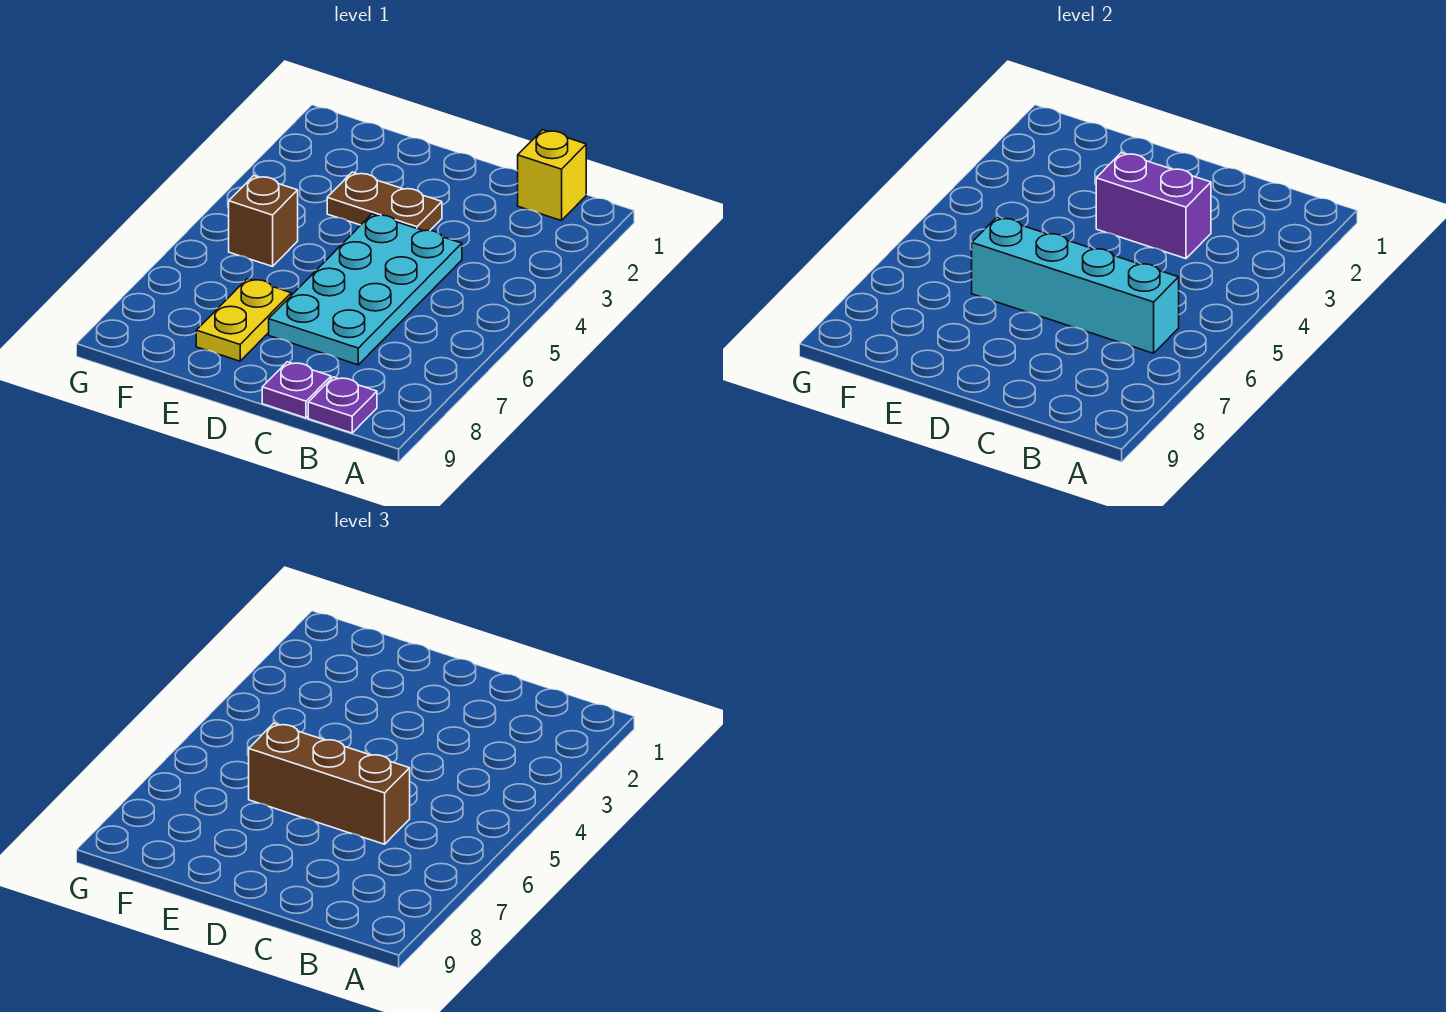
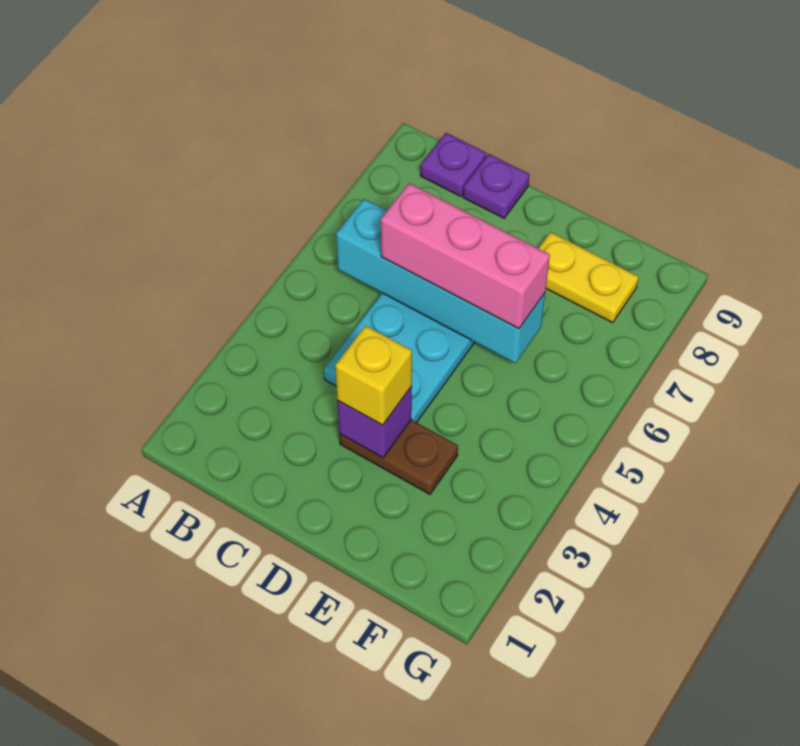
yellow brick B1 level 1 -> yellow brick D3 level 3
purple brick C3:D3 level 2 -> purple brick D3 level 2
brown brick C6:E6 level 3 -> pink brick C6:E6 level 3
yellow plate E7:E8 level 1 -> yellow plate E8:F8 level 1
brown brick F5 level 1 -> none

